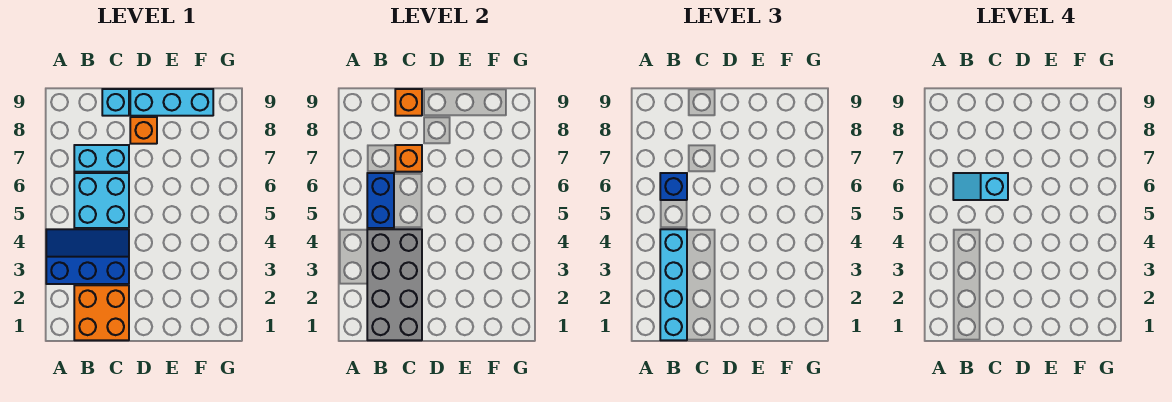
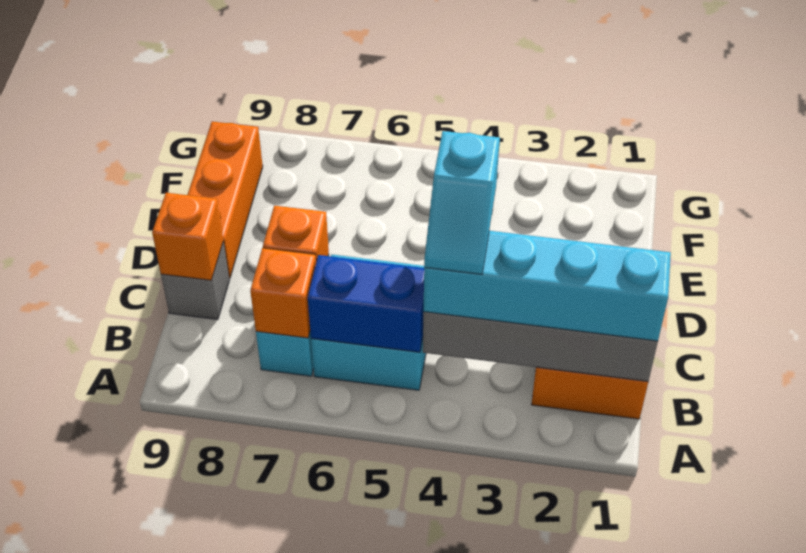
blue slope A3:C4 level 1 top 3 -> none
blue brick B6 level 3 -> none
cyan slope B6:C6 level 4 top C -> cyan slope B4:C4 level 4 top C
cyan brick C9 level 1 -> grey brick C9 level 1
orange brick D8 level 1 -> orange brick B7 level 2
cyan brick D9:F9 level 1 -> orange brick D9:F9 level 1

